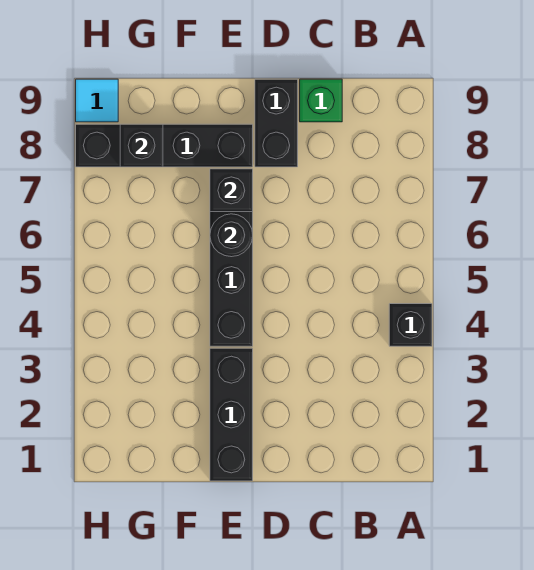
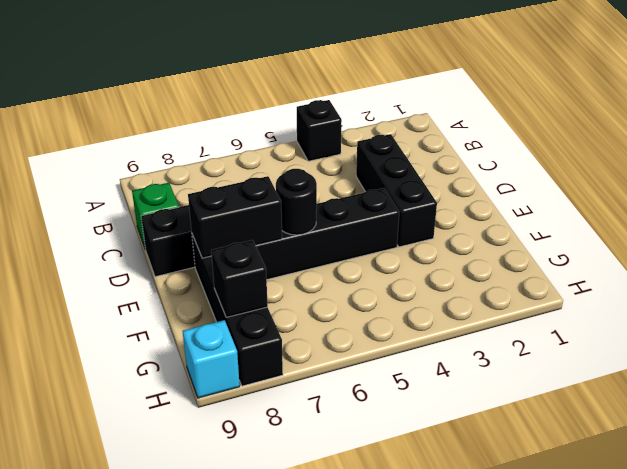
black brick E1:E3 level 1 -> black brick C3:E3 level 1
black brick E7 level 2 -> black brick E7:E8 level 2
cyan tile H9 level 1 -> cyan brick H9 level 1

